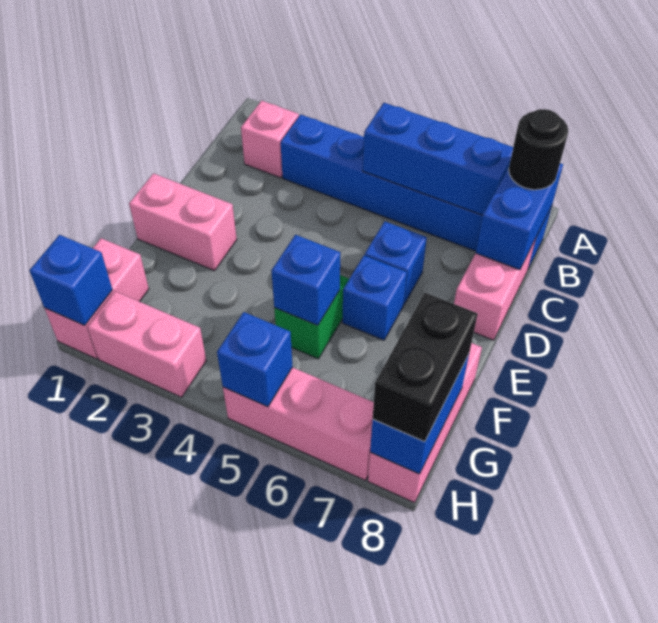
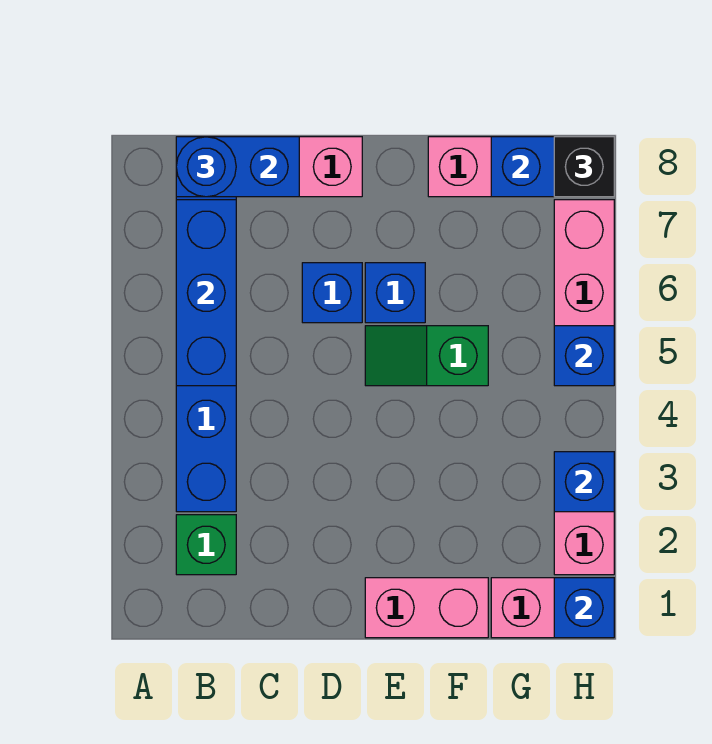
pink brick B2 level 1 -> green brick B2 level 1
black round brick B8 level 3 -> blue round brick B8 level 3
pink brick E1:E2 level 1 -> pink brick E1:F1 level 1
blue brick F5 level 2 -> blue brick H3 level 2
black brick G8:H8 level 3 -> black brick H8 level 3

